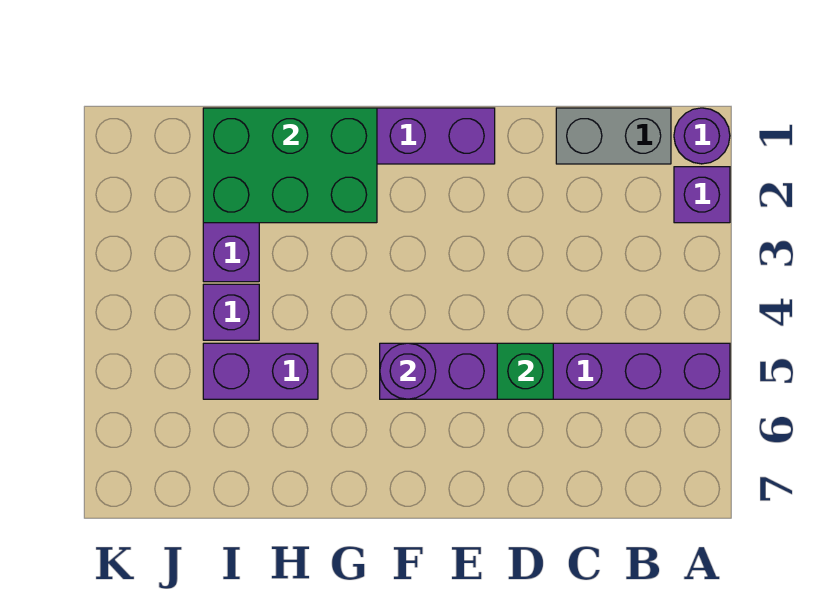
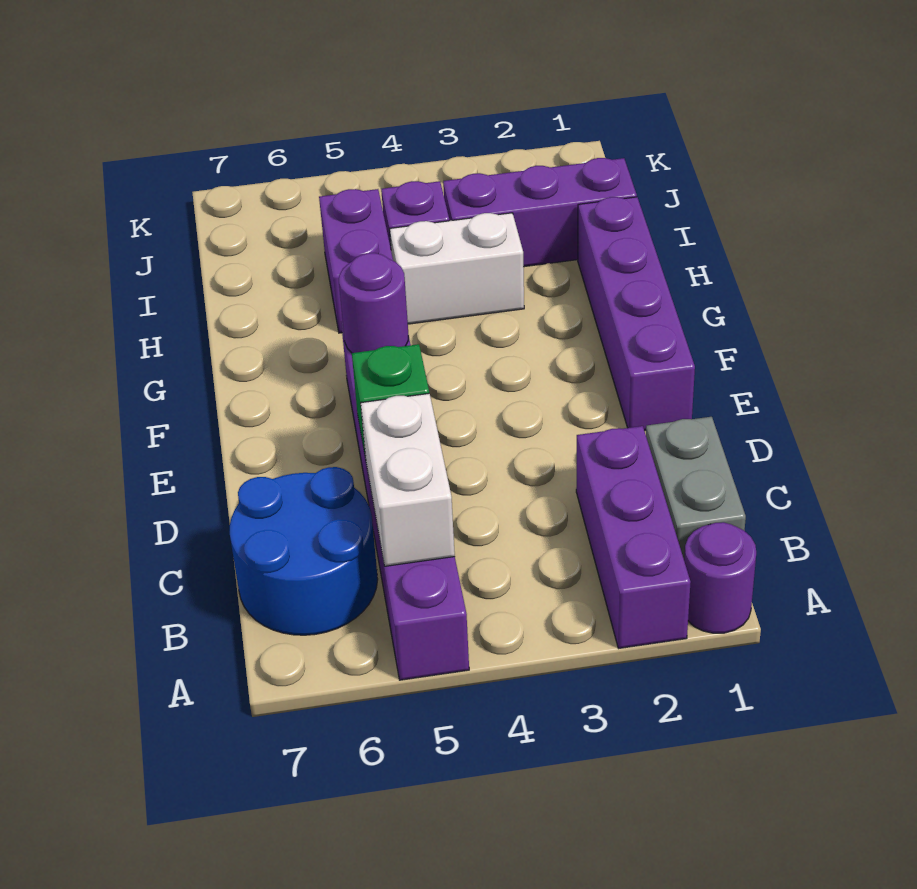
purple brick A2 level 1 -> purple brick A2:C2 level 1
none -> white brick B5:C5 level 2
none -> blue round brick B6:C7 level 1
green brick G1:I2 level 2 -> none
none -> white brick H3:H4 level 1

